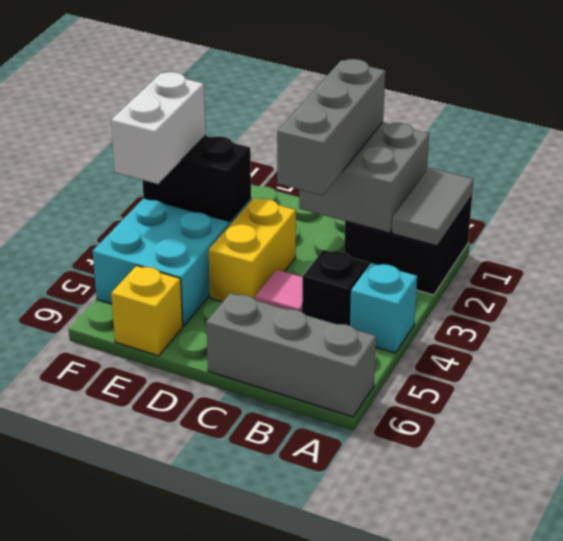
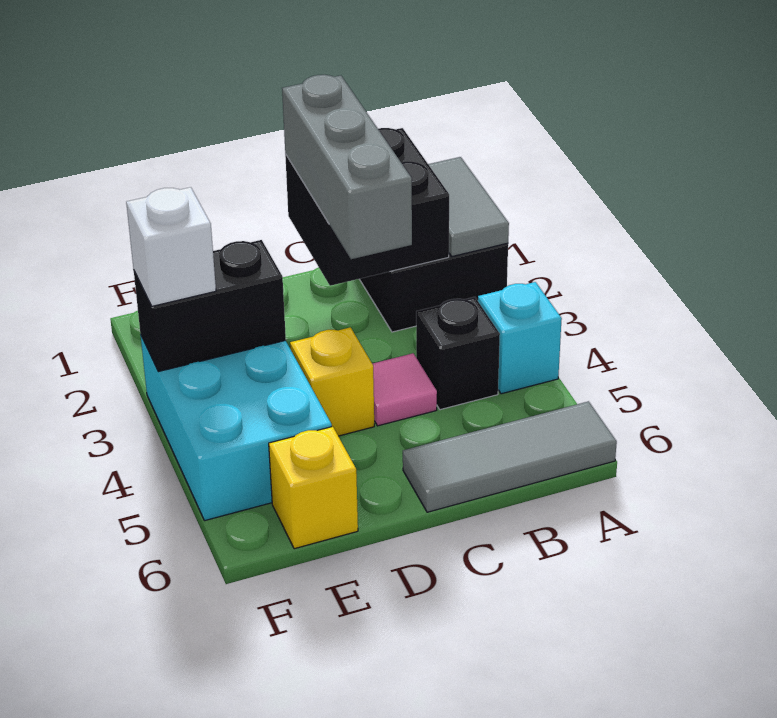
grey brick A6:C6 level 1 -> grey tile A6:C6 level 1
grey brick B1:C2 level 2 -> black brick B1:C2 level 2
yellow brick D3:D4 level 1 -> yellow brick D4 level 1
white brick F3:F4 level 3 -> white brick F3 level 3

